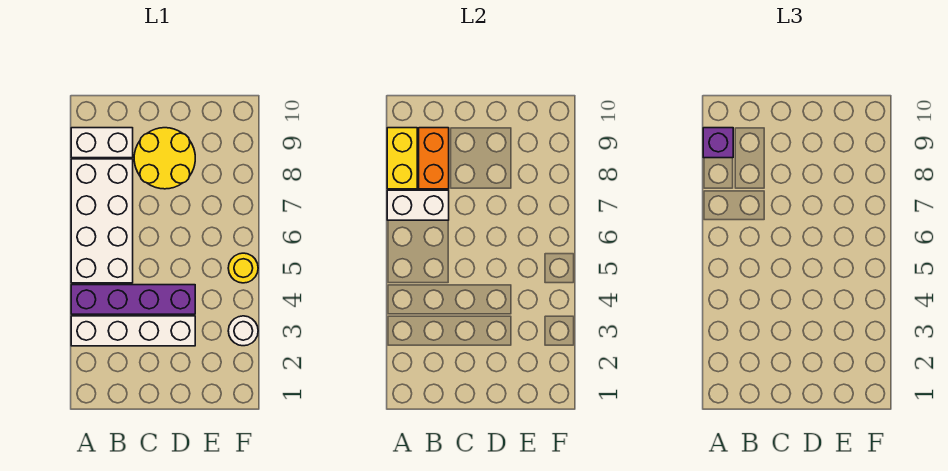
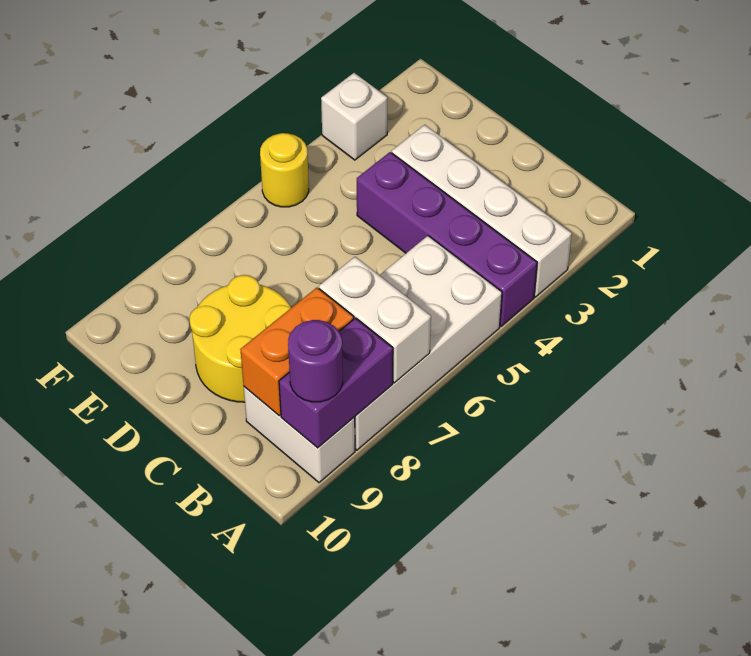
yellow brick A8:A9 level 2 -> purple brick A8:A9 level 2
purple brick A9 level 3 -> purple round brick A9 level 3
white round brick F3 level 1 -> white brick F3 level 1

